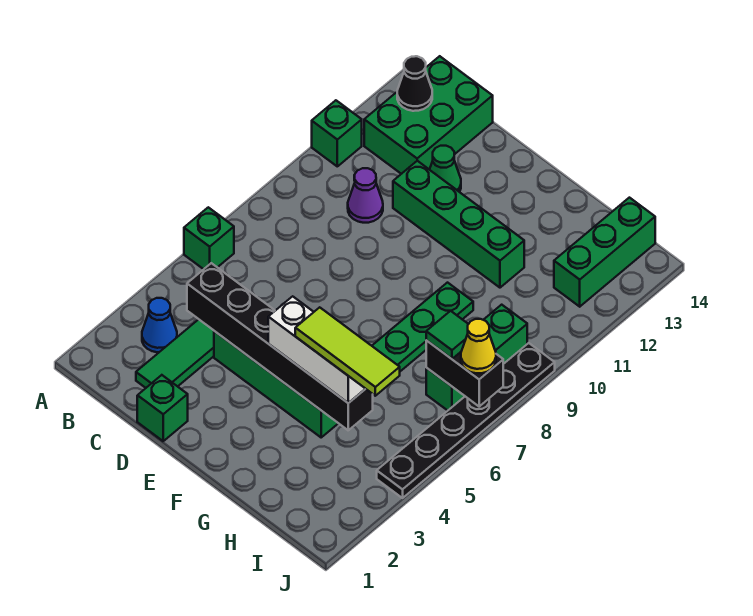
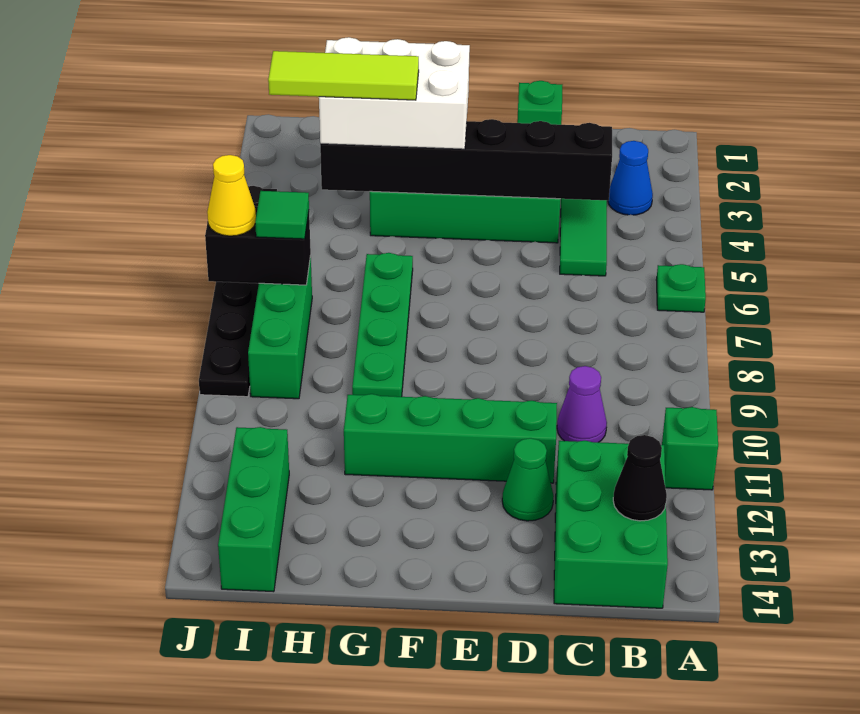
green brick A6 level 1 -> green plate A6 level 1
white brick F4:H4 level 3 -> white brick F3:H4 level 3

